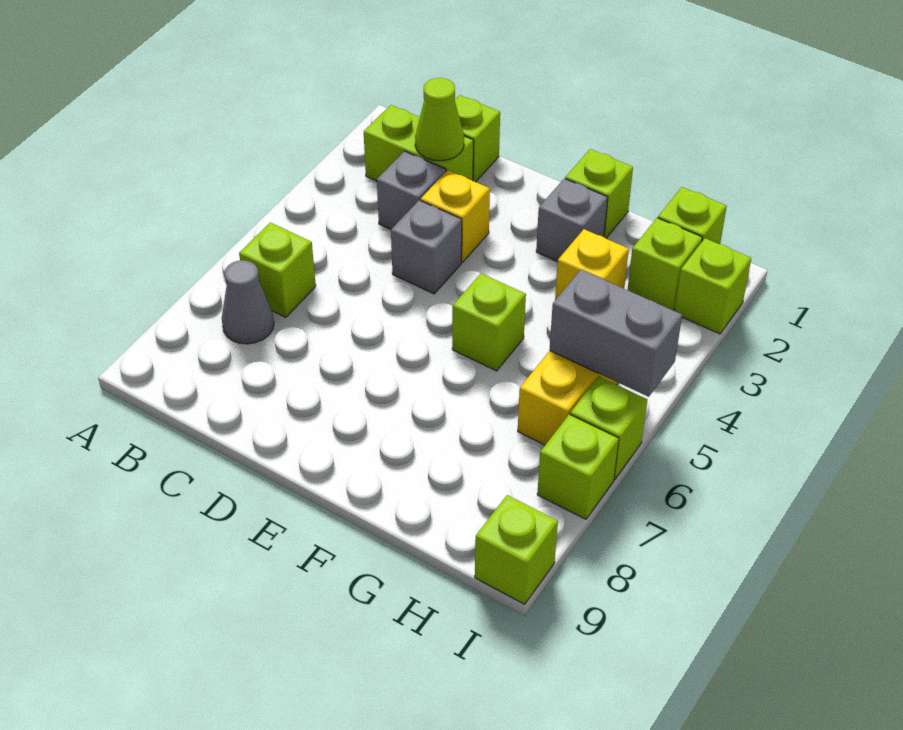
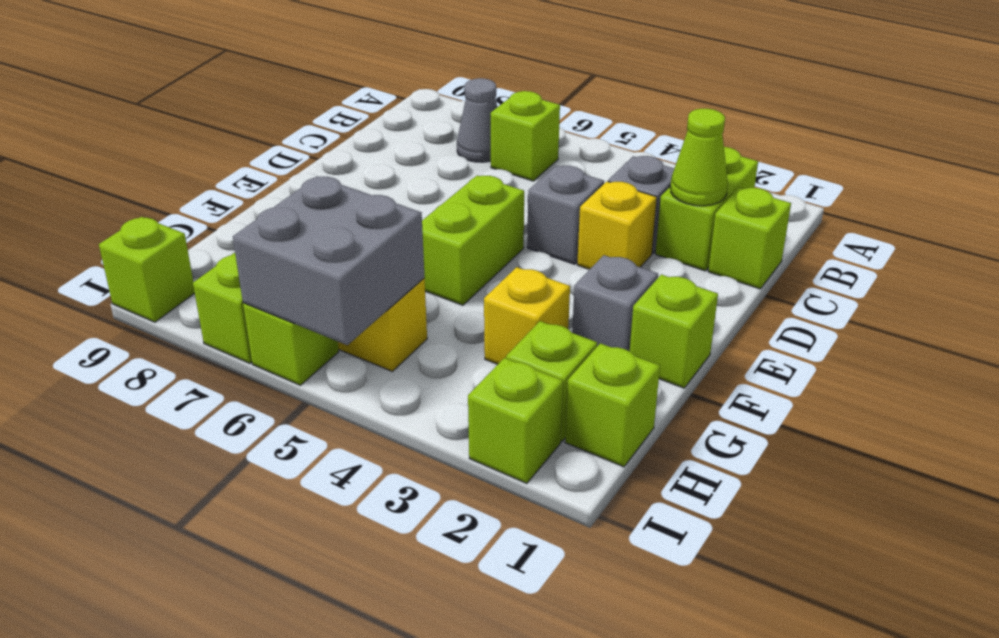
lime brick F5 level 1 -> lime brick E5:F5 level 1
grey brick H5:I5 level 2 -> grey brick H5:I6 level 2

